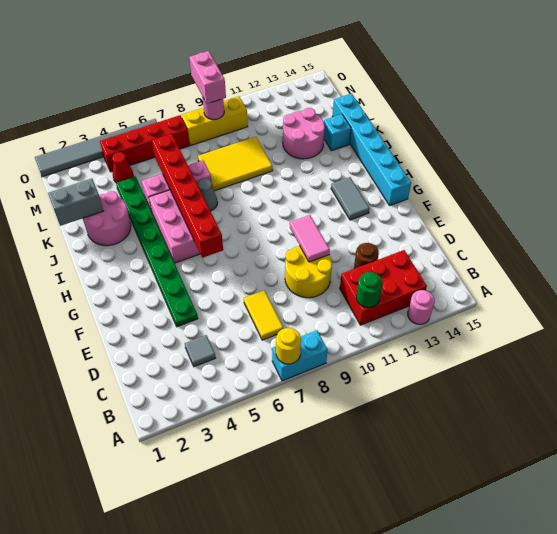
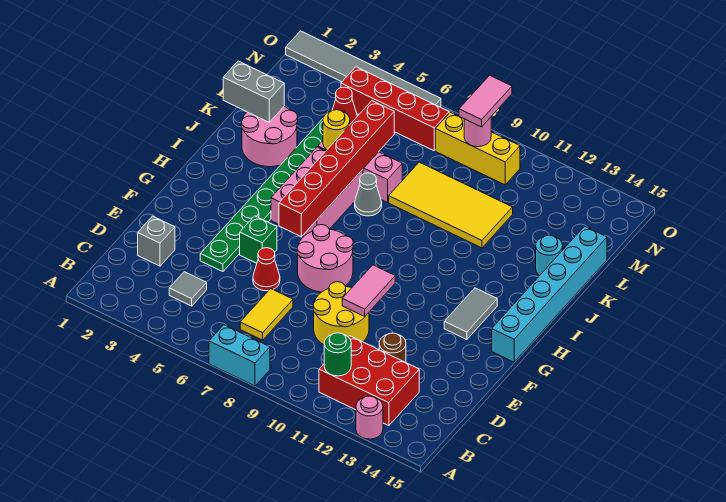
yellow round brick A7 level 2 -> yellow round brick K5 level 2
none -> grey brick D2 level 1
none -> red cone E6 level 1
none -> green brick F5 level 1
yellow tile K8:L10 level 1 -> yellow tile K8:L11 level 1
pink round brick K12:L13 level 1 -> pink round brick F7:G8 level 1
cyan brick K14 level 1 -> cyan round brick K14 level 1
pink brick N9:O9 level 3 -> pink tile N9:O9 level 3

